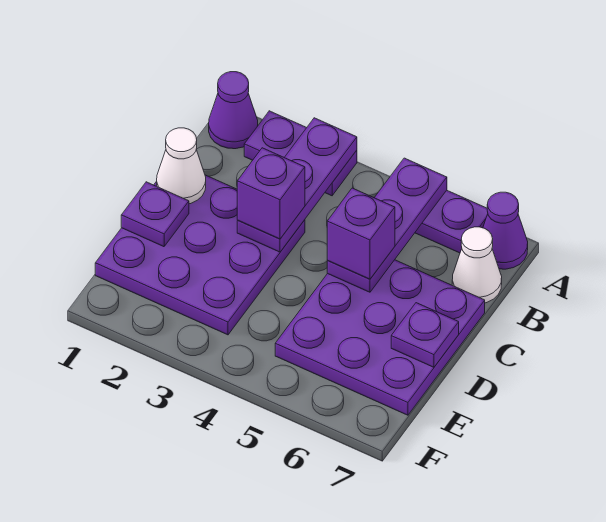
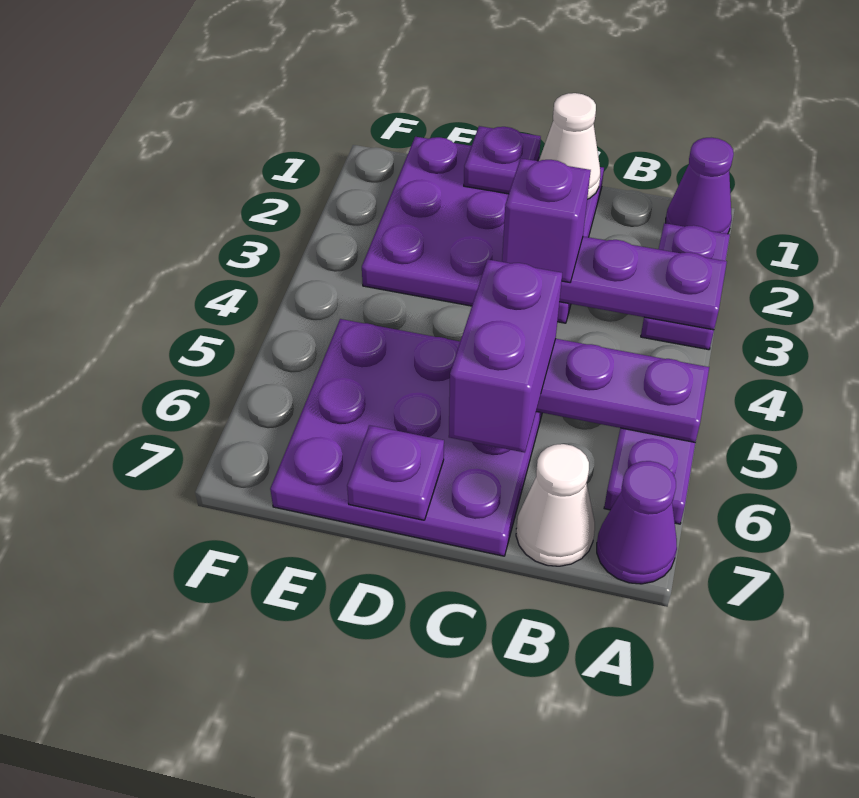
purple brick C5 level 3 -> purple brick C5:C6 level 3

